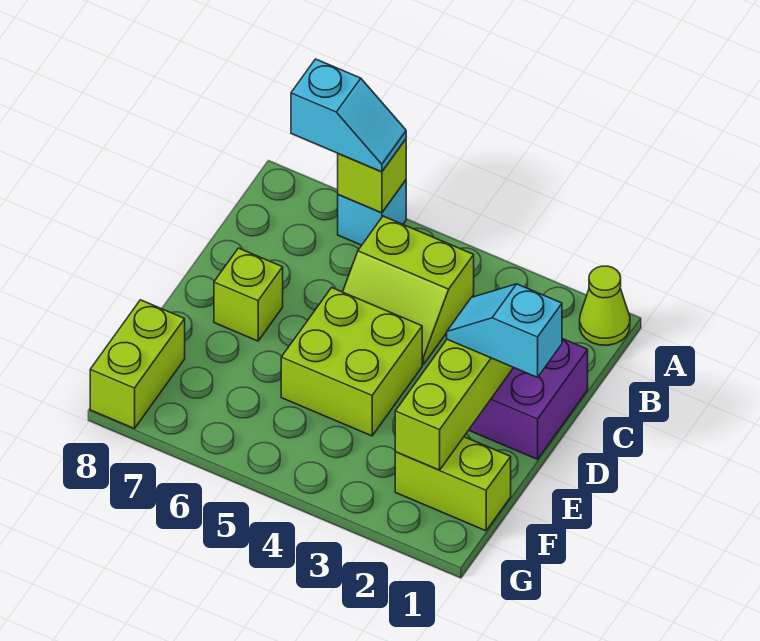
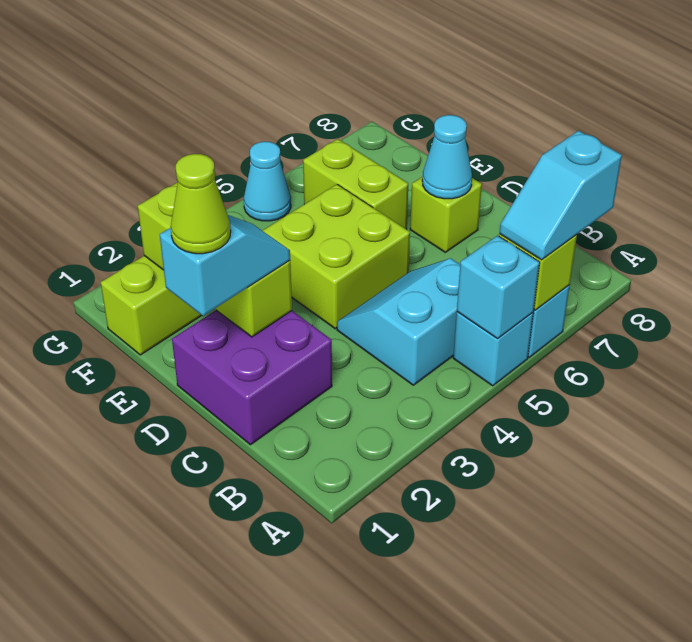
lime cone A1 level 1 -> lime cone D1 level 4
none -> cyan brick A5 level 1
none -> cyan brick A5 level 2
lime slope B4:C5 level 1 top B -> cyan slope B4:C5 level 1 top B
none -> cyan cone D7 level 2
lime brick F8:G8 level 1 -> lime brick E6:F6 level 1
none -> cyan cone G5 level 1

